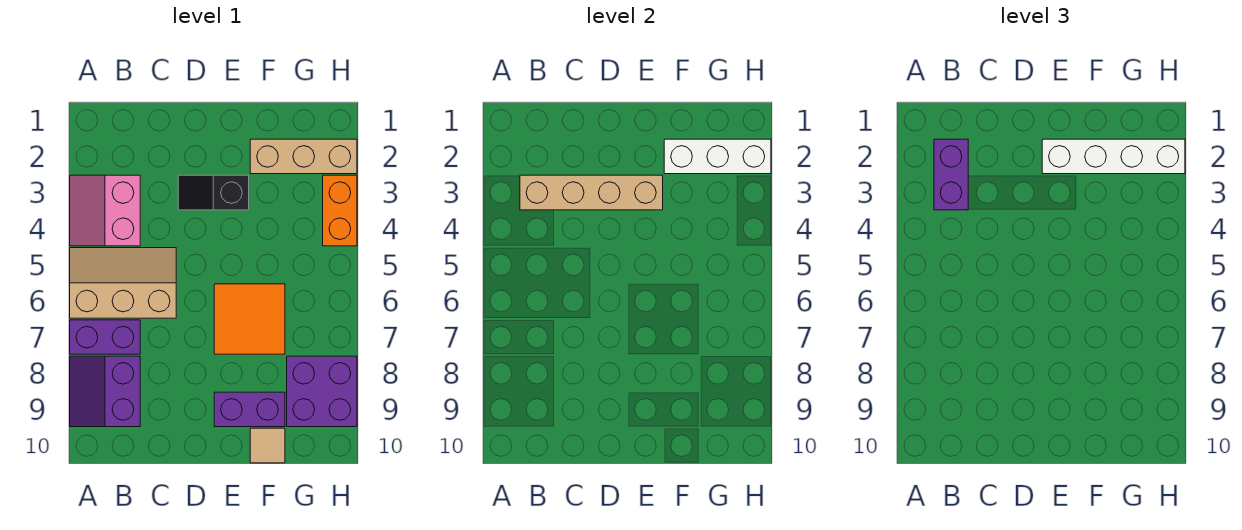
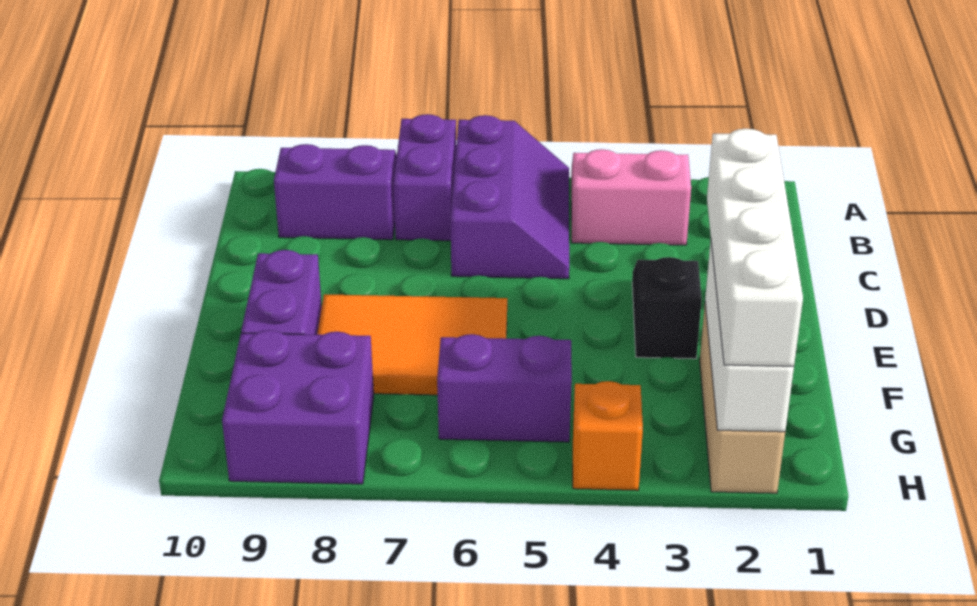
tan slope A5:C6 level 1 top 6 -> purple slope A5:C6 level 1 top 6
purple brick B2:B3 level 3 -> purple brick G5:G6 level 1
tan brick B3:E3 level 2 -> none
orange tile E6:F7 level 1 -> orange tile E6:F8 level 1
tan tile F10 level 1 -> none
orange brick H3:H4 level 1 -> orange brick H4 level 1

